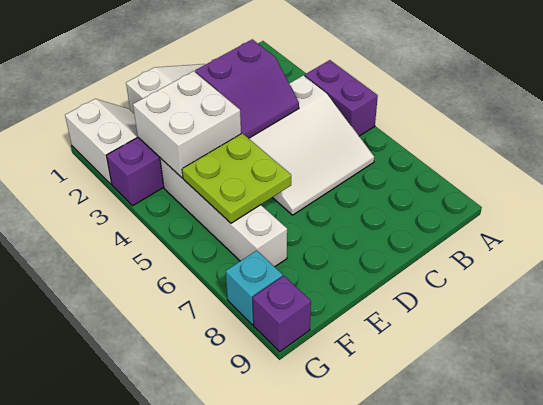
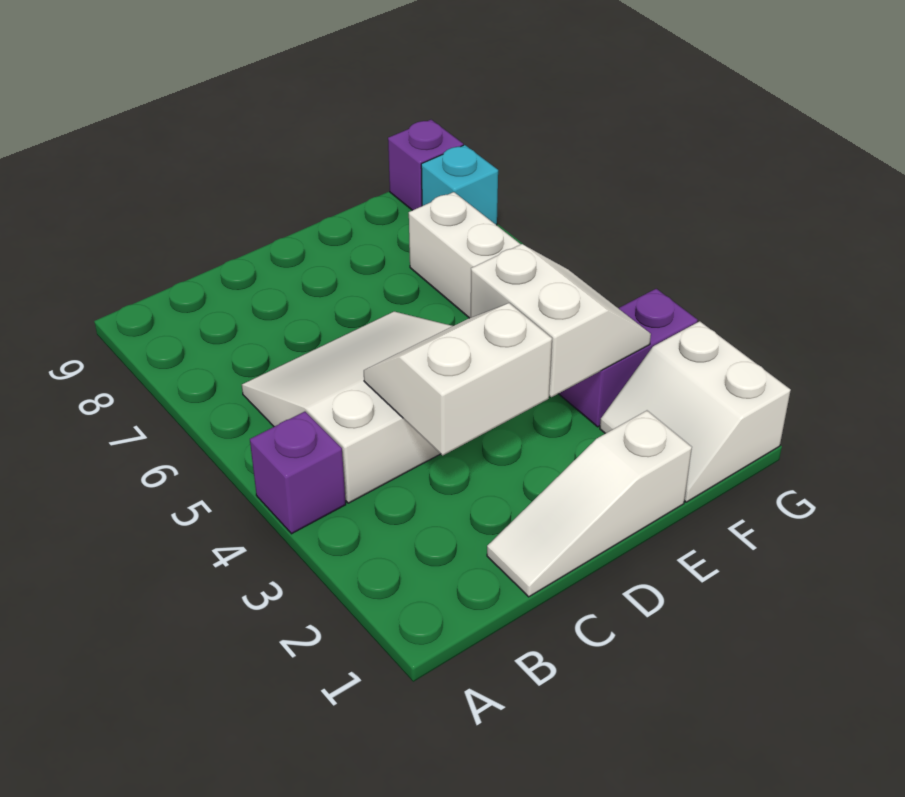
purple brick A4:A5 level 1 -> purple brick A4 level 1
purple slope C3:D4 level 2 top 3 -> white slope C3:D4 level 2 top 3
white brick E3:F4 level 2 -> white slope E3:F4 level 2 top E
lime plate E5:F6 level 2 -> none

